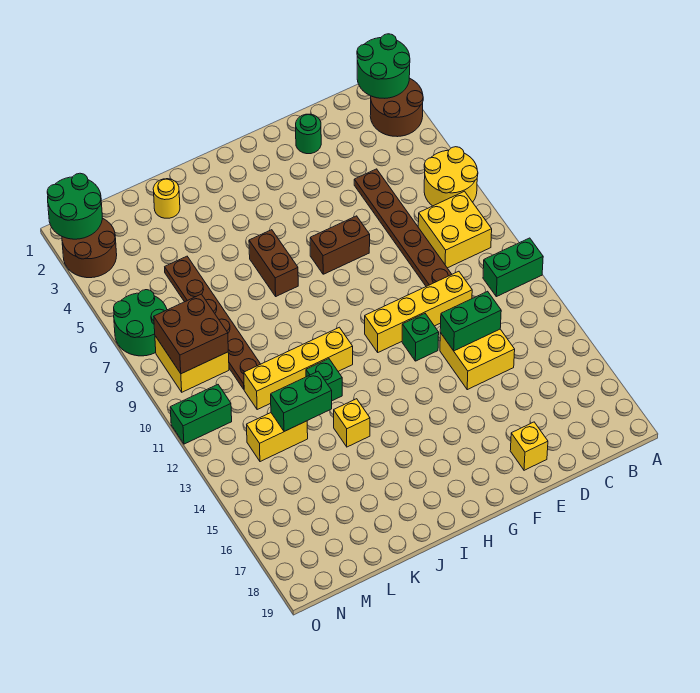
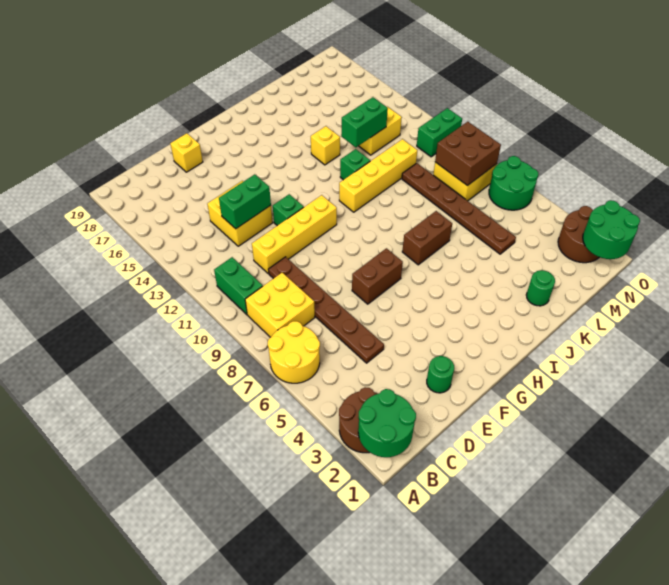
green brick A11:B11 level 1 -> green brick B10:B11 level 1
brown brick I6:I7 level 1 -> brown brick I7:J7 level 1
yellow round brick K2 level 1 -> green round brick K2 level 1

